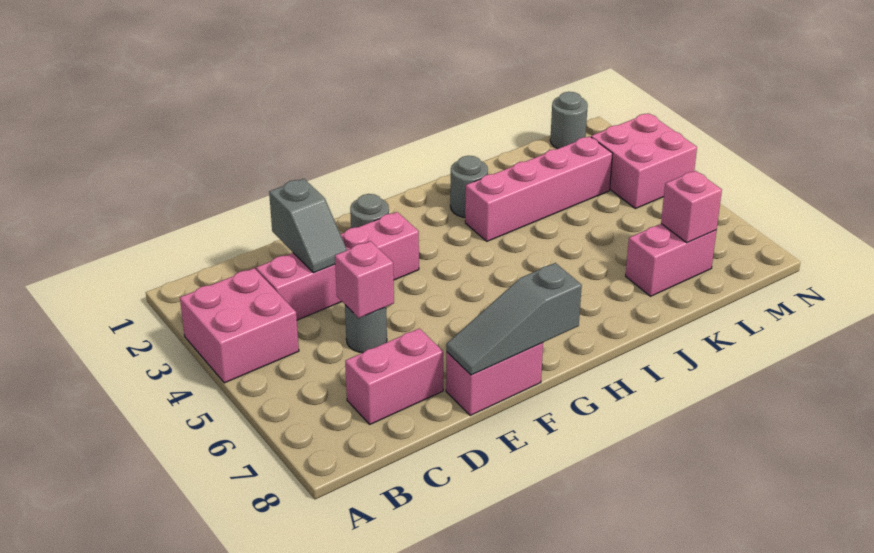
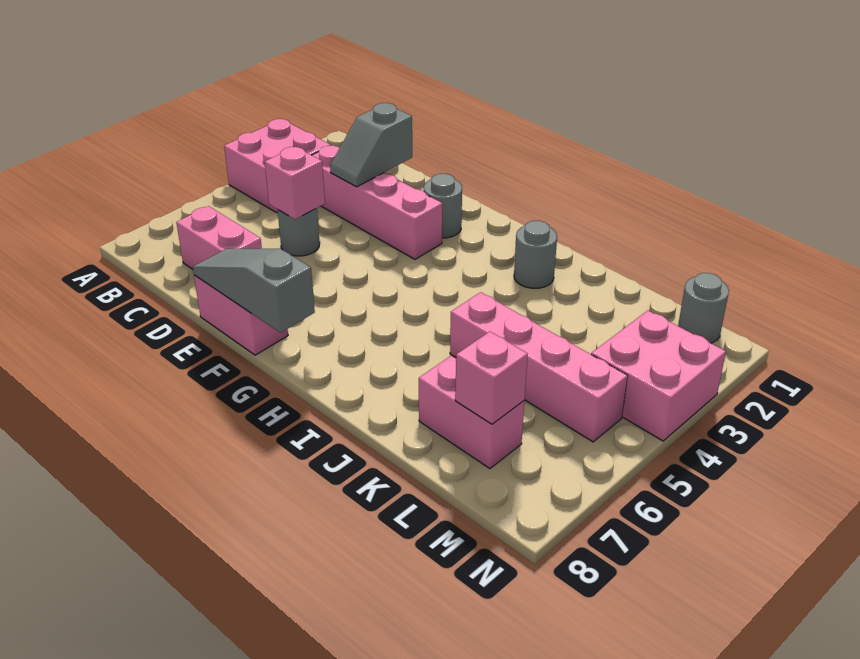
pink brick I3:L3 level 1 -> pink brick J5:M5 level 1

